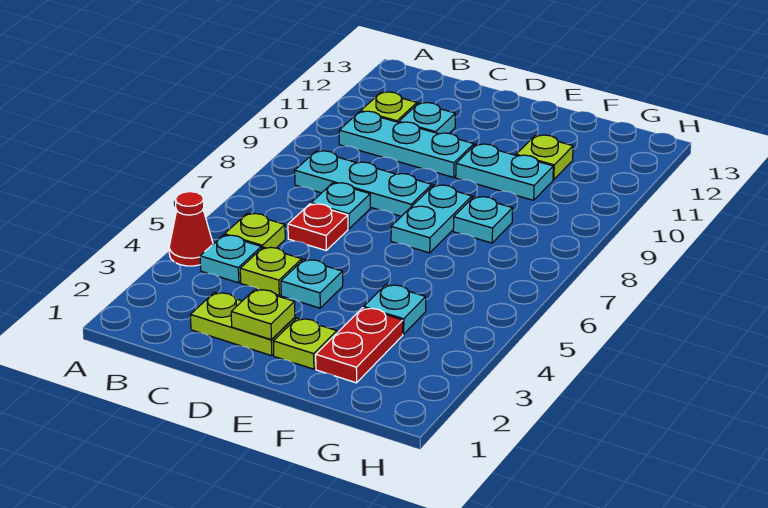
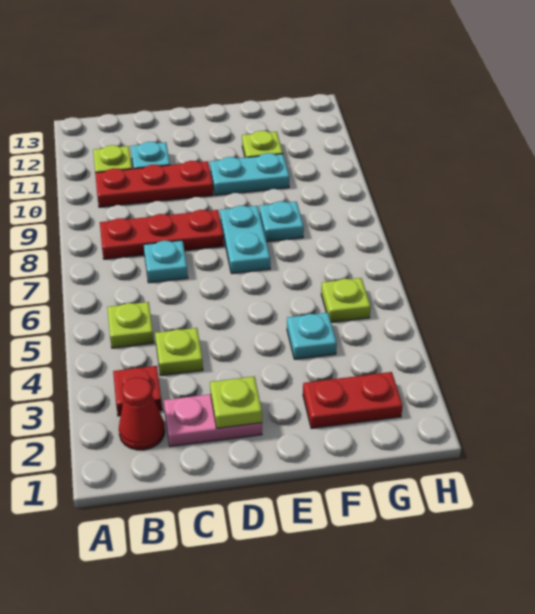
red cone A4 level 1 -> red cone B2 level 1
cyan plate B4 level 1 -> none
cyan plate B8:D8 level 1 -> red plate B8:D8 level 1
cyan plate B10:D10 level 1 -> red plate B10:D10 level 1
lime plate C2:D2 level 1 -> pink plate C2:D2 level 1
red plate C6 level 1 -> red plate B3 level 1
cyan plate D4 level 1 -> none
lime plate E2 level 1 -> lime plate G5 level 1
red plate F2:F3 level 1 -> red plate F2:G2 level 1

